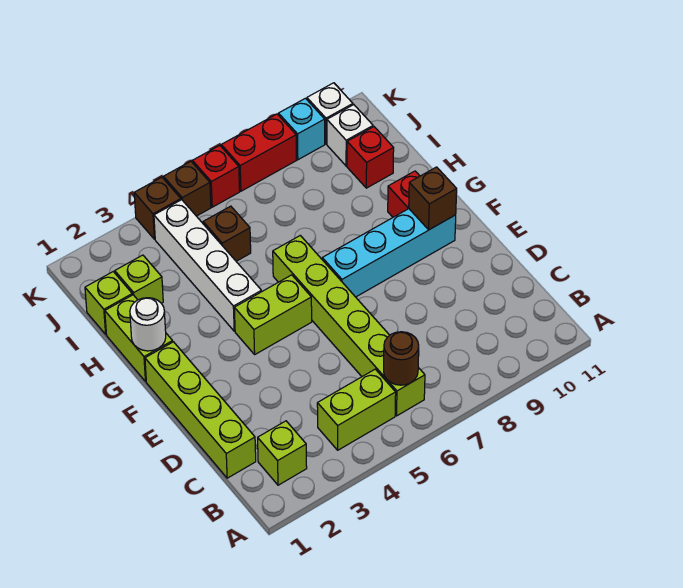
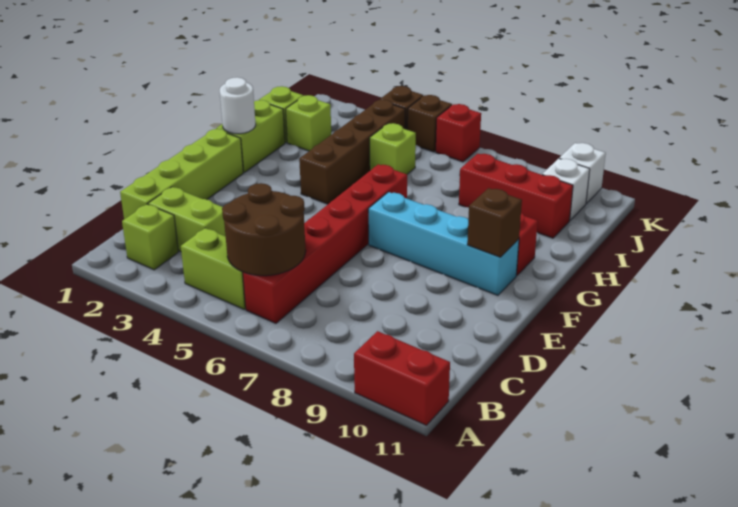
lime brick B6:G6 level 1 -> red brick B6:G6 level 1
brown round brick B6 level 2 -> brown round brick B5:C6 level 2
lime brick F4:F5 level 1 -> lime brick C2:C3 level 1
white brick G4:J4 level 1 -> brown brick G4:J4 level 1
brown brick I5 level 1 -> lime brick I5 level 1
red brick I10 level 1 -> red brick I8:I10 level 1
red brick K7:K8 level 1 -> red brick A10:A11 level 1
cyan brick K9 level 1 -> none

